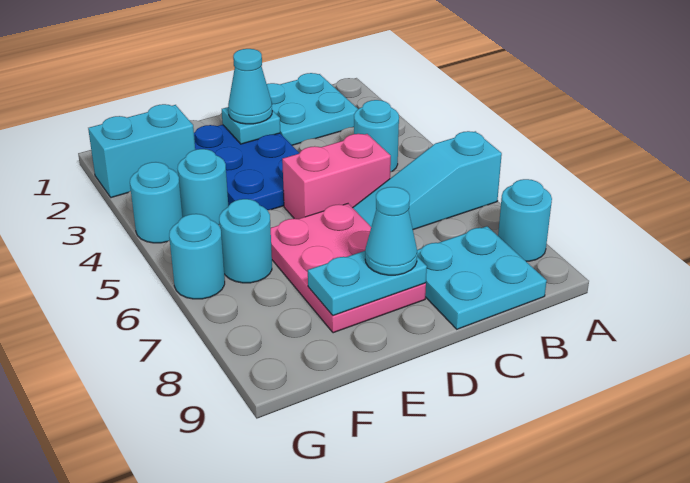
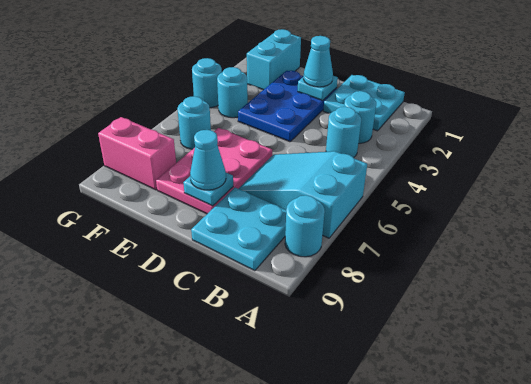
cyan slope A6:C6 level 1 top A -> cyan slope A6:C7 level 1 top A
pink brick C5:D5 level 1 -> pink brick F8:G8 level 1
cyan plate D8:E8 level 2 -> cyan plate D8 level 2
cyan brick F2:G2 level 1 -> cyan brick F1:F2 level 1
cyan round brick G6 level 1 -> cyan round brick B3 level 1

